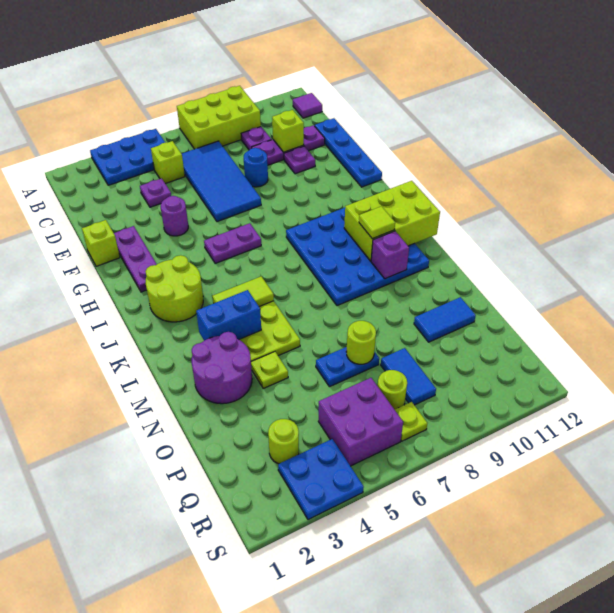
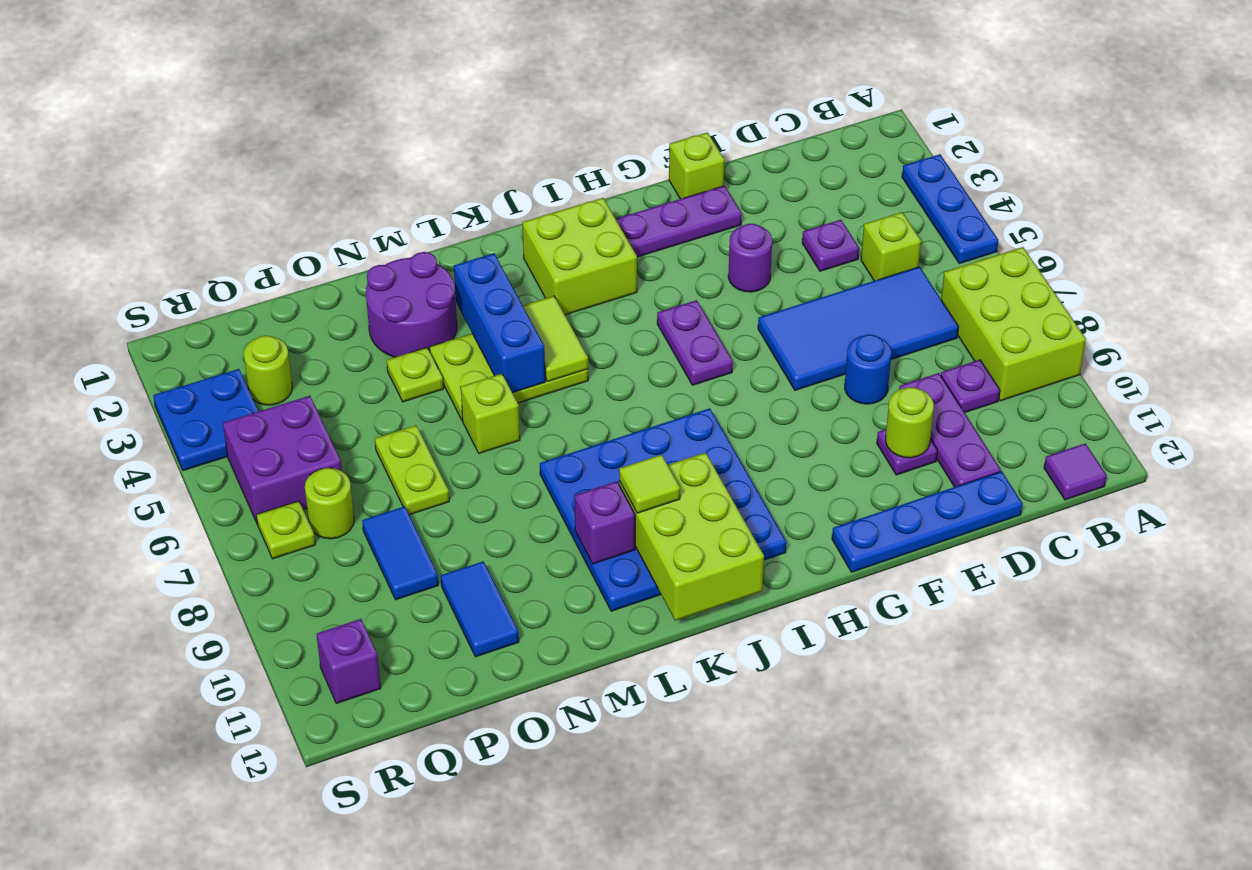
blue plate A3:B5 level 1 -> blue plate A3:A5 level 1
lime brick D10 level 2 -> lime brick M6 level 1
lime round brick I2:J3 level 1 -> lime brick I2:J3 level 1
blue brick L3:L4 level 2 -> blue brick L3:L5 level 2
blue plate O6:O7 level 1 -> lime plate O6:O7 level 1
lime round brick O7 level 2 -> lime round brick E10 level 2
blue tile P8:Q8 level 1 -> blue tile P8:P9 level 1
none -> purple brick R11 level 1

